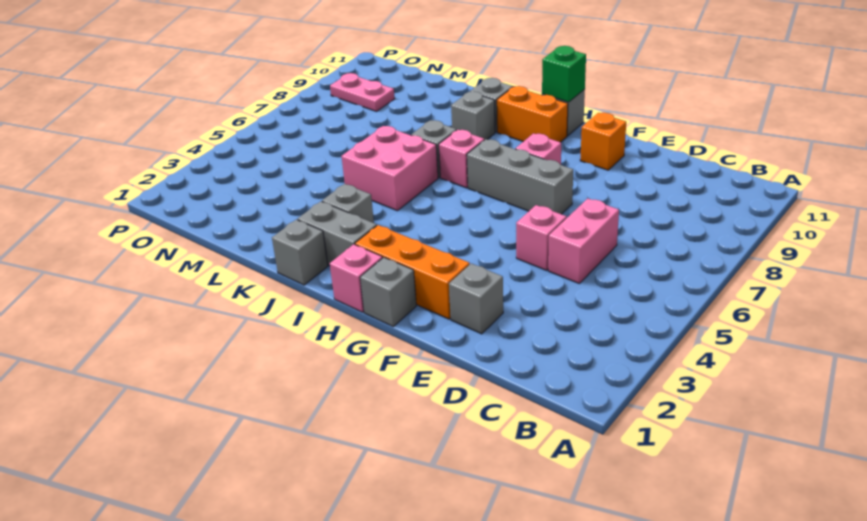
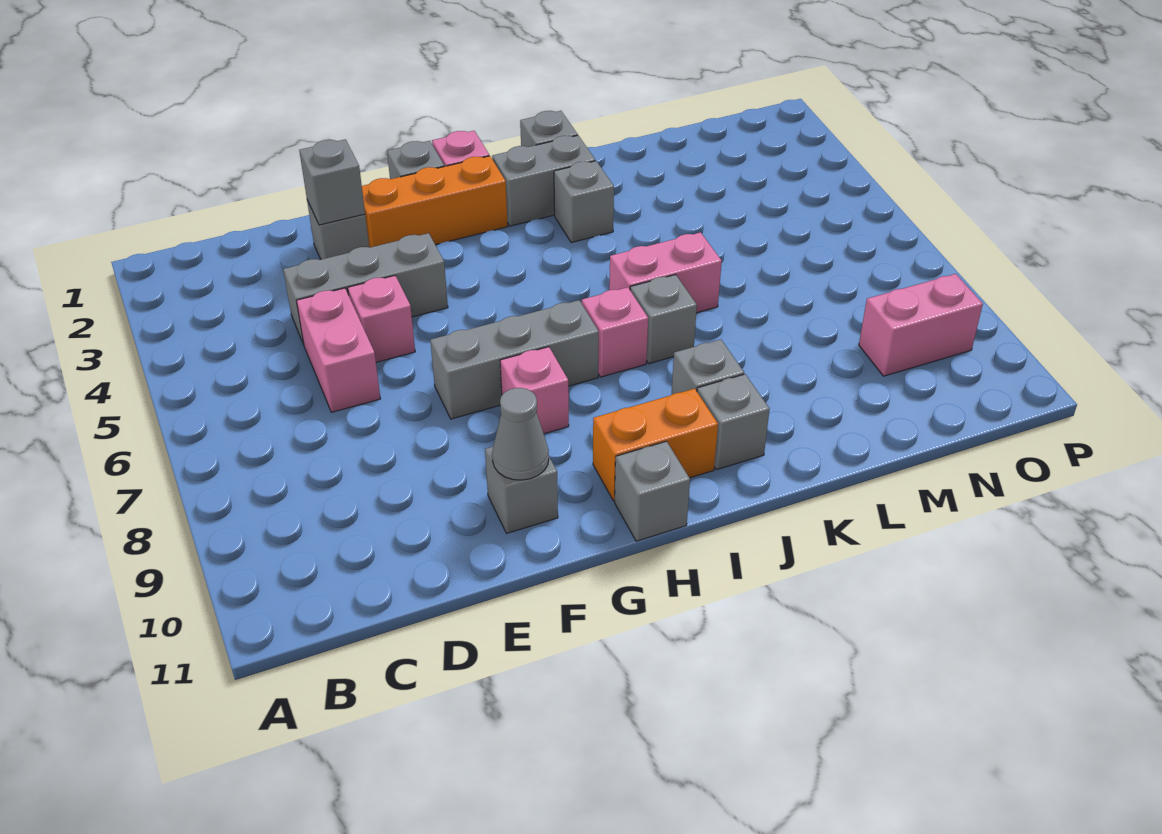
none -> grey brick D4:F4 level 1
none -> grey brick E2 level 2
orange brick F10 level 1 -> grey brick F10 level 1
none -> grey cone F10 level 2
green brick H11 level 2 -> none
pink brick J5:K6 level 1 -> pink brick J6:K6 level 1
pink plate N9:O9 level 1 -> pink brick N9:O9 level 1

